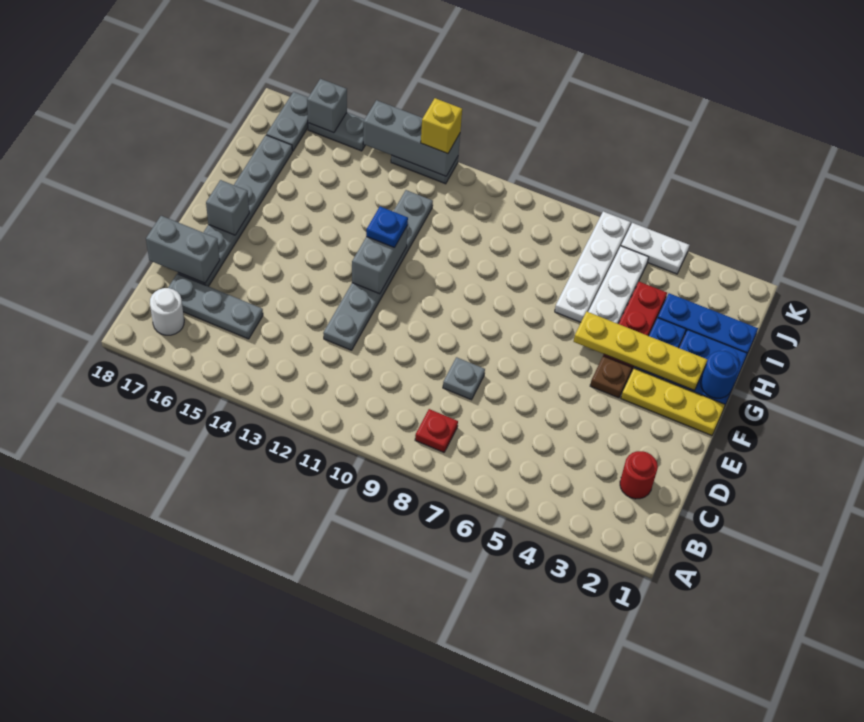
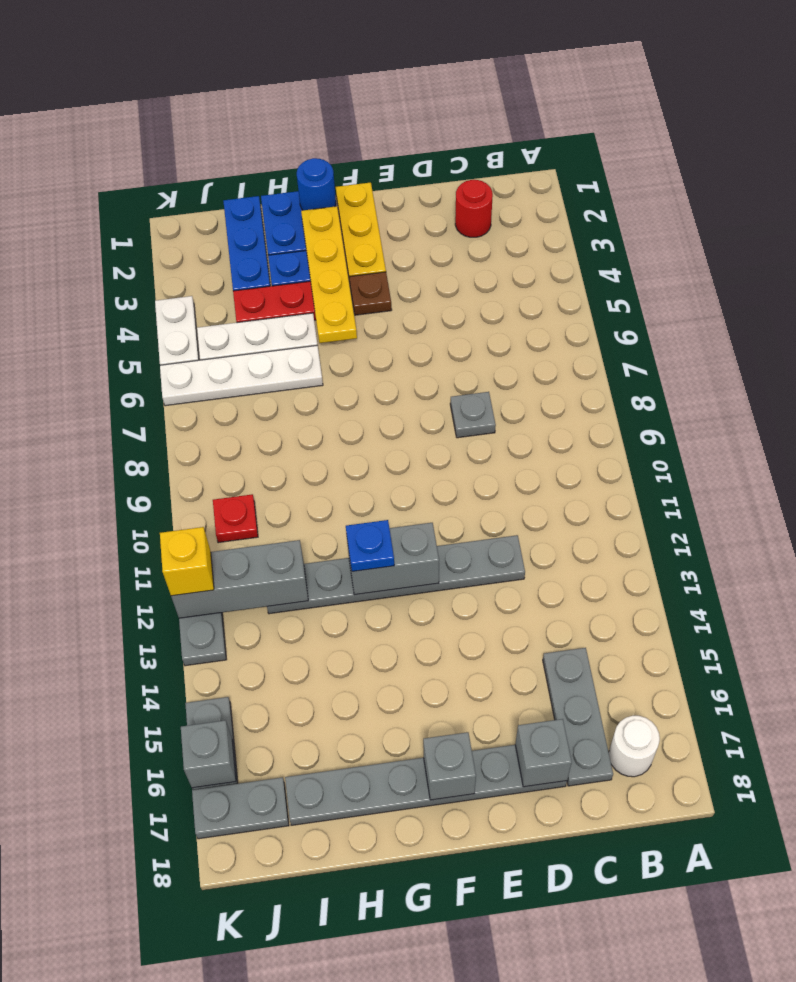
red plate B8 level 1 -> red plate J10 level 1
grey brick D17:D18 level 2 -> grey brick D17 level 2
grey brick K12:K14 level 2 -> grey brick I12:K12 level 2

